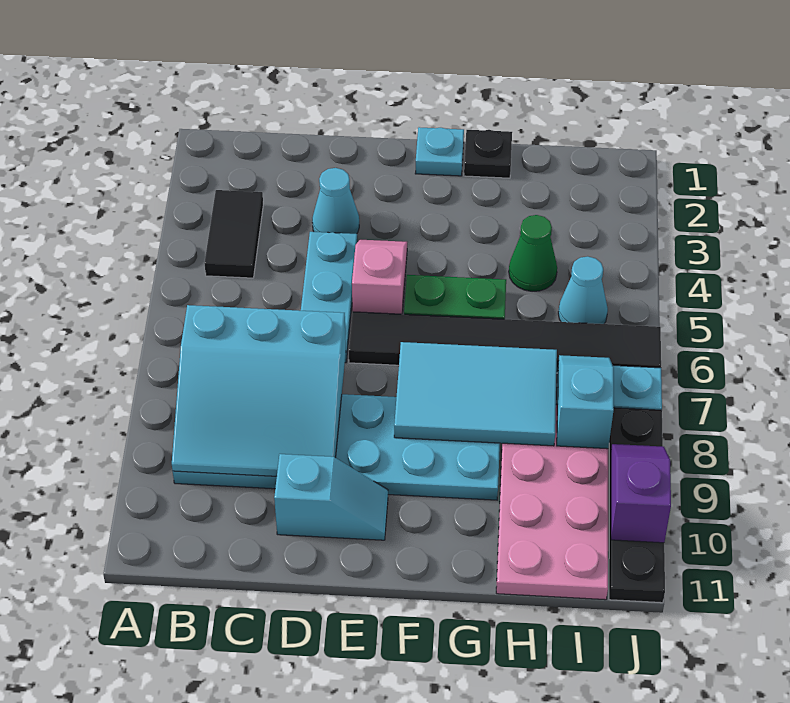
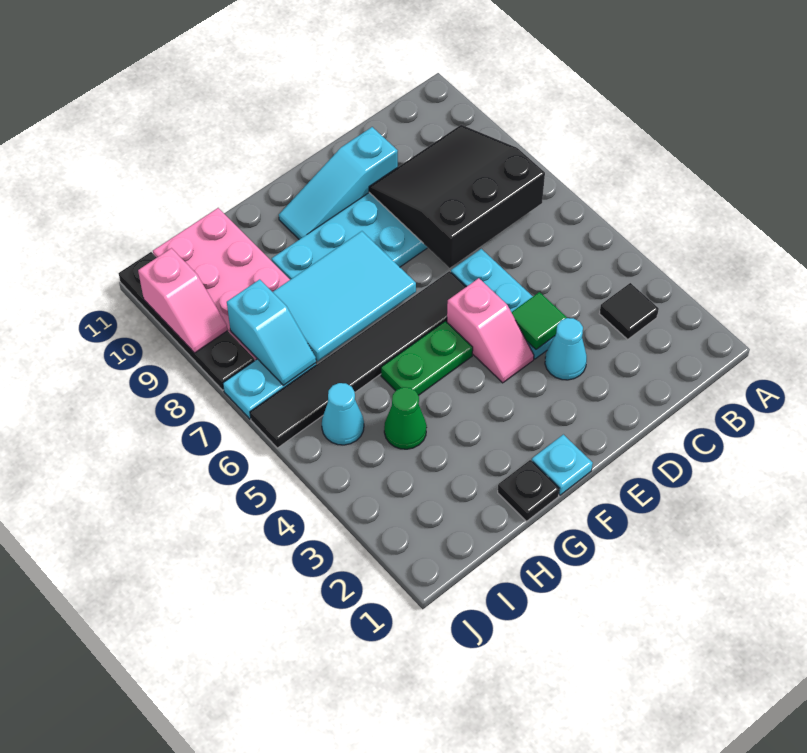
black tile B3:B4 level 1 -> black tile B3 level 1
cyan slope B7:D9 level 2 top 7 -> black slope B7:D9 level 2 top 7
none -> green tile D4 level 2
cyan slope D10:E10 level 1 top D -> cyan slope D10:F10 level 1 top D
purple slope J9:J10 level 2 top 10 -> pink slope J9:J10 level 2 top 10

